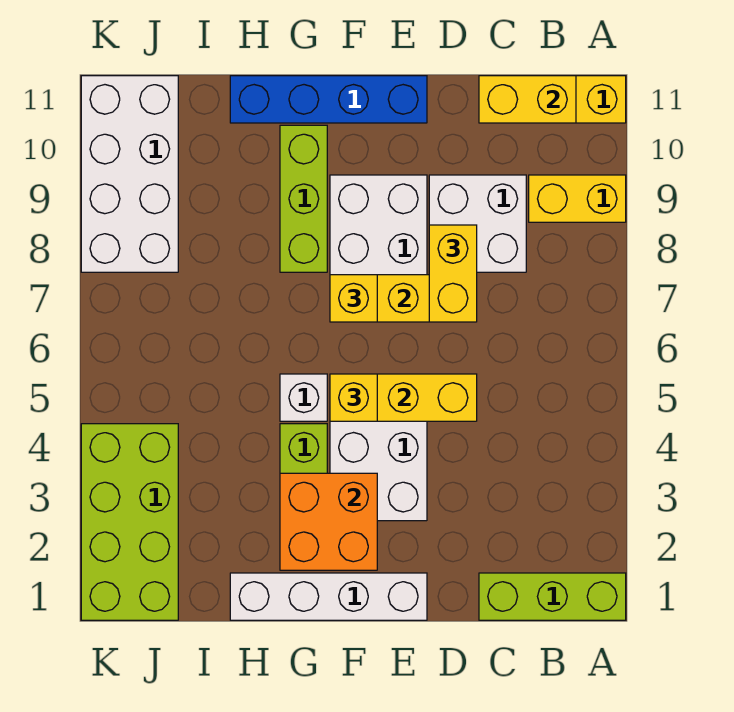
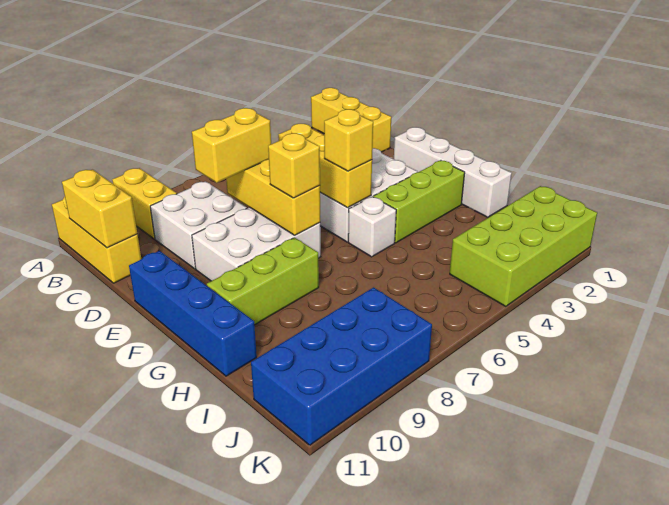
lime brick A1:C1 level 1 -> yellow brick A1:C1 level 1
orange brick F2:G3 level 2 -> none
white brick J8:K11 level 1 -> blue brick J8:K11 level 1

